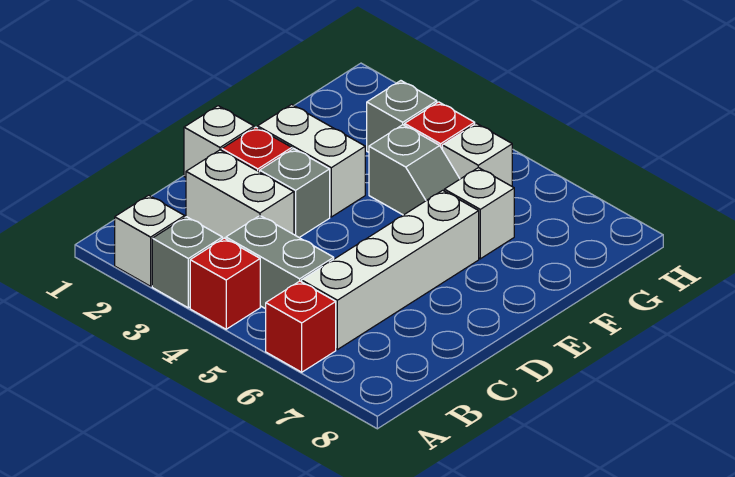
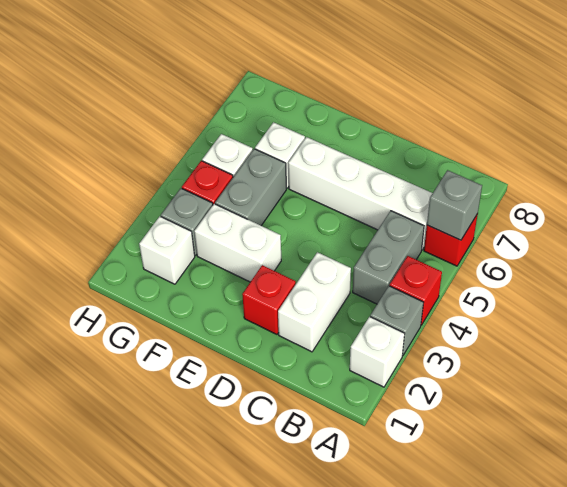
white brick D1 level 1 -> white brick G2 level 1
grey brick D3 level 1 -> grey brick A6 level 2
white brick E2:E3 level 1 -> white brick E3:F3 level 1
grey slope F4:F5 level 1 top 4 -> grey brick F4:F5 level 1

